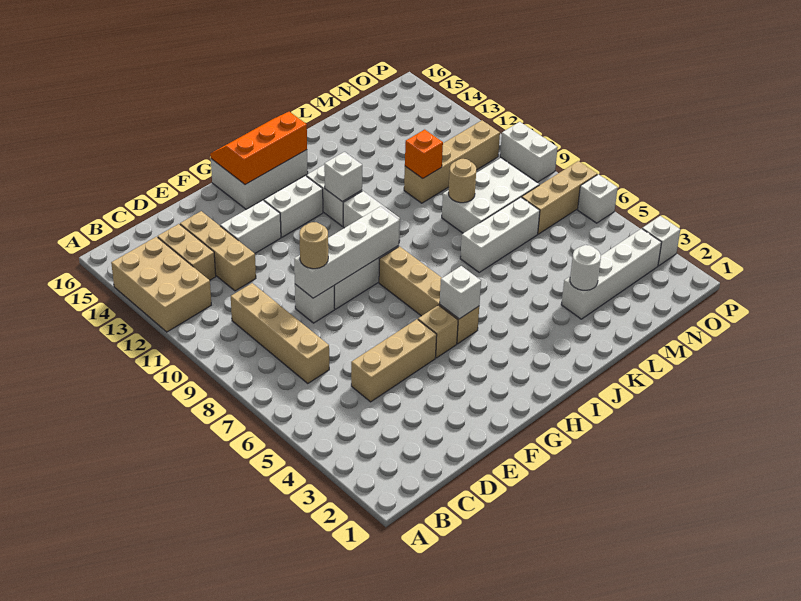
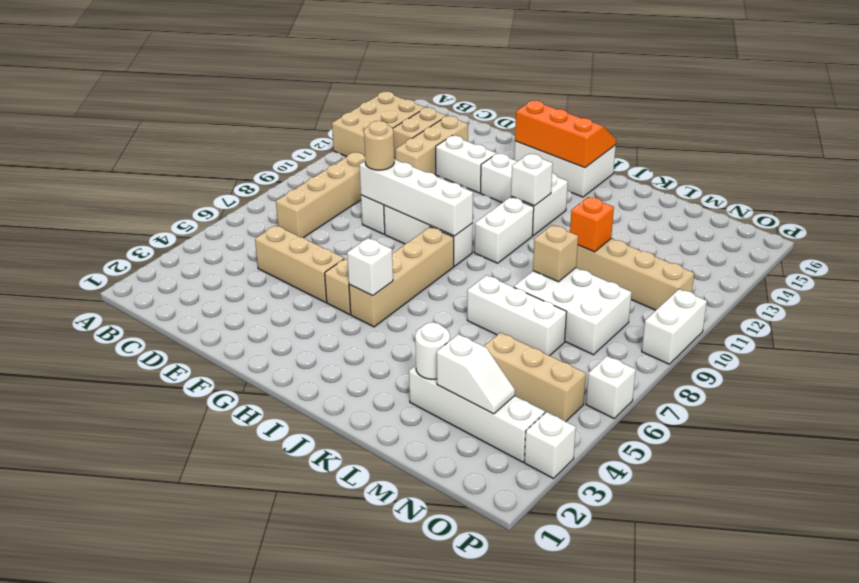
tan round brick L9 level 2 -> tan brick L9 level 2
none -> white slope M3:N3 level 2 top M
tan brick N7:P7 level 1 -> tan brick M5:O5 level 1

